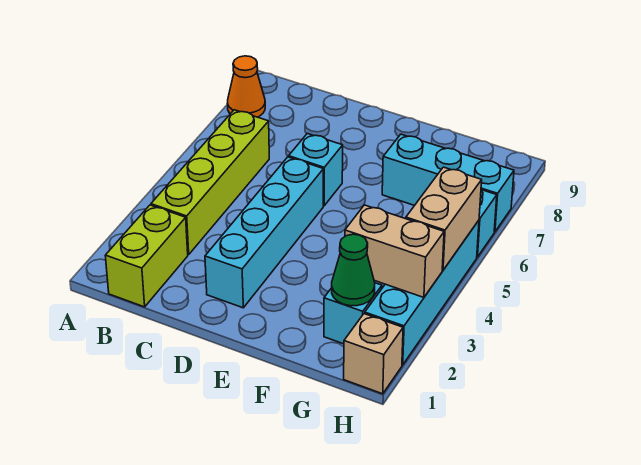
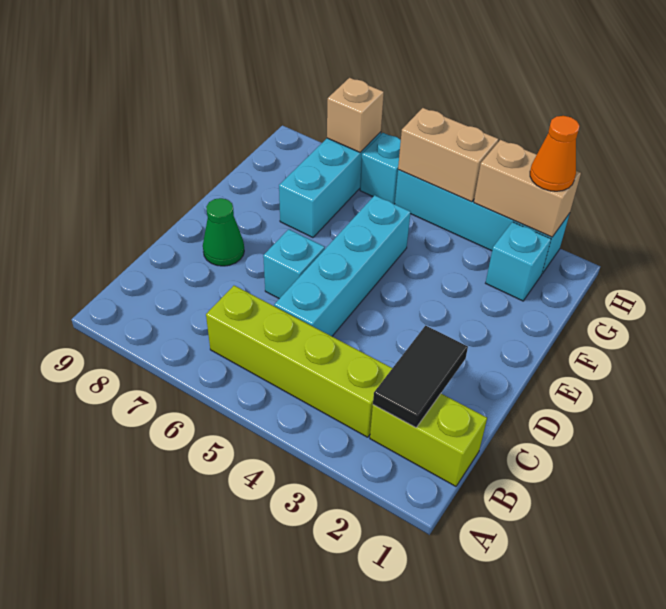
orange cone A8 level 1 -> orange cone H2 level 3
none -> black tile B2:C2 level 2
cyan brick D2:D5 level 1 -> cyan brick C5:F5 level 1
green cone G2 level 2 -> green cone D8 level 1
tan brick G3:H3 level 2 -> tan brick H2:H3 level 2
tan brick H1 level 1 -> tan brick H7 level 2

